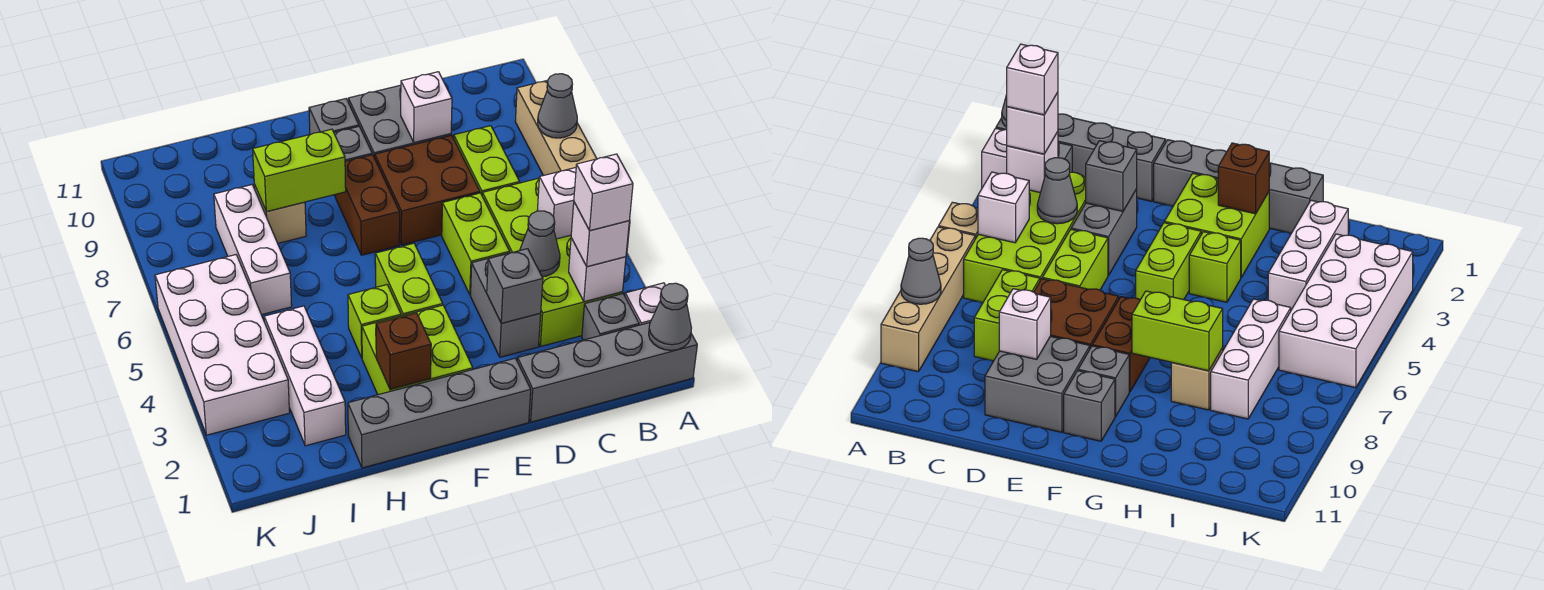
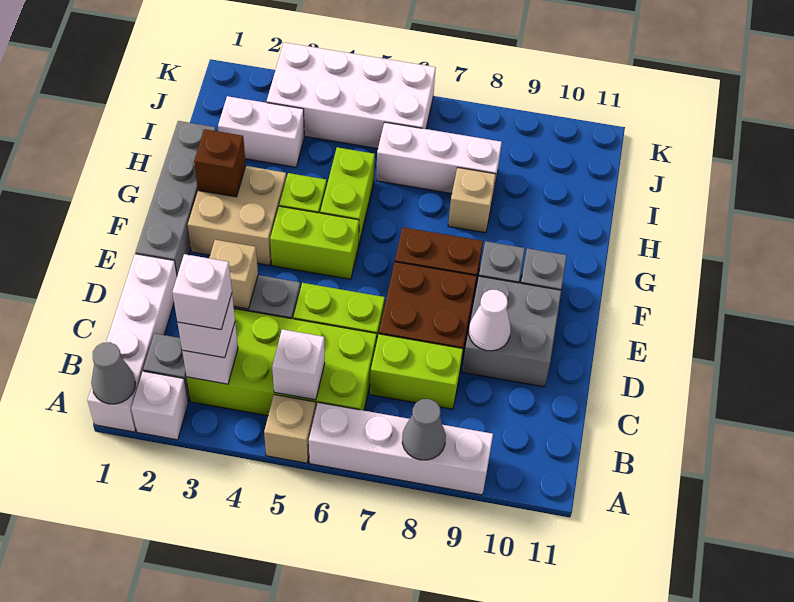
grey brick A1:D1 level 1 -> white brick A1:D1 level 1
tan brick A6:A9 level 1 -> white brick A6:A9 level 1
grey cone C4 level 2 -> none
grey brick D3 level 2 -> tan brick D3 level 2
white brick D9 level 2 -> white cone D9 level 2
lime brick F2:G3 level 1 -> tan brick F2:G3 level 1
lime brick G8:H8 level 2 -> lime brick G5:H5 level 1
white brick I2:I4 level 1 -> white brick I2:I3 level 1

